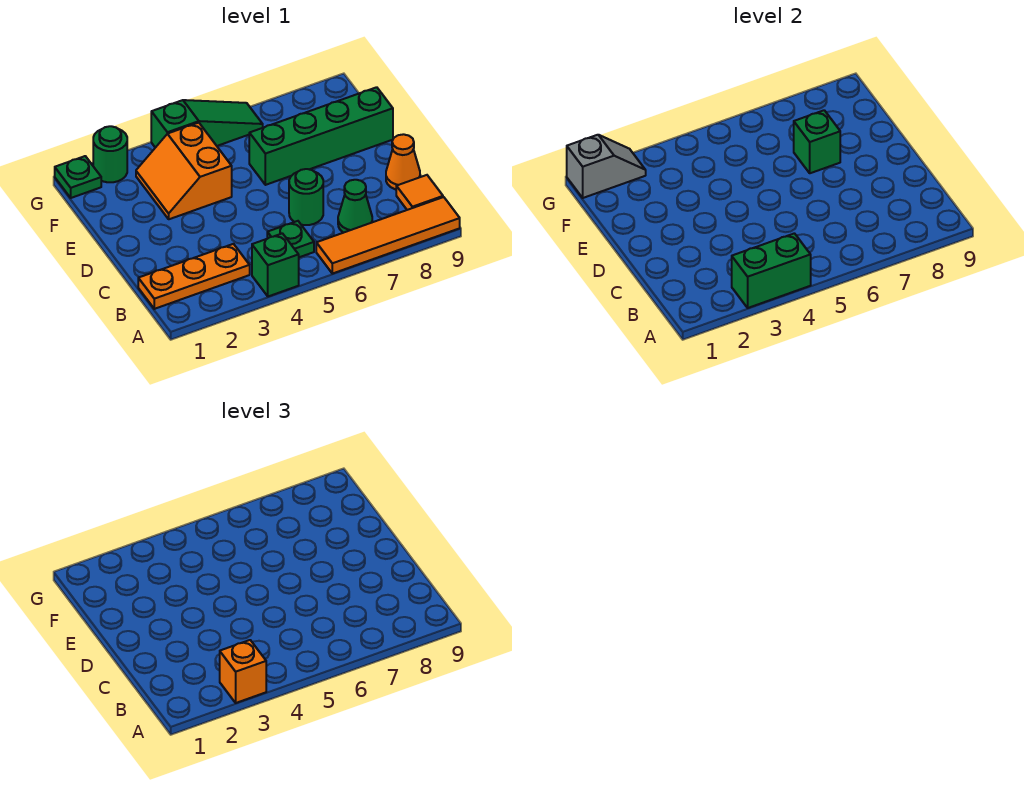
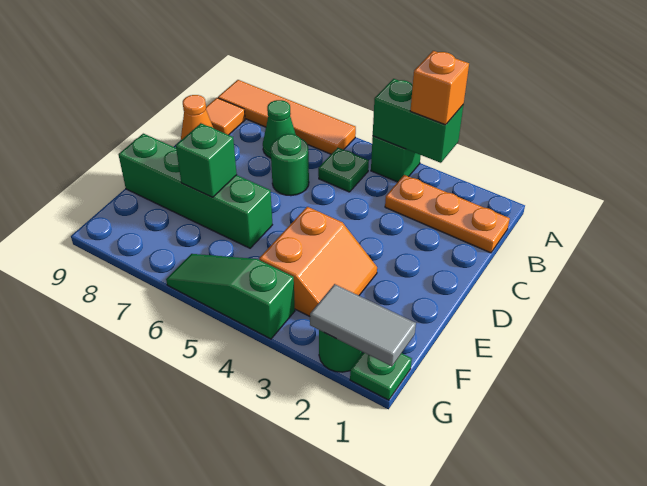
grey slope G1:G2 level 2 top 1 -> grey tile G1:G2 level 2

